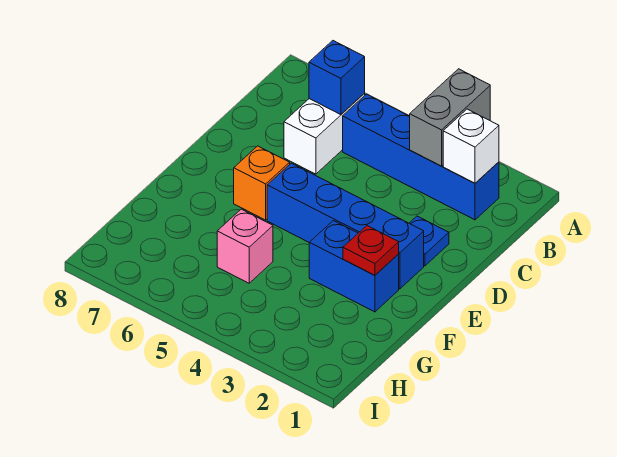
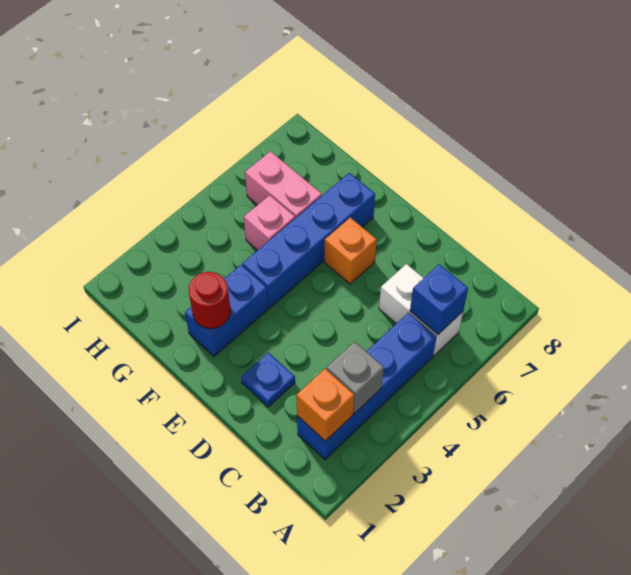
grey brick A3:B3 level 2 -> grey brick B3 level 2
white brick B2 level 2 -> orange brick B2 level 2
blue brick E2:E5 level 1 -> blue brick F4:F7 level 1
red plate F2 level 2 -> red round brick F2 level 2
none -> pink brick G6:H6 level 1

